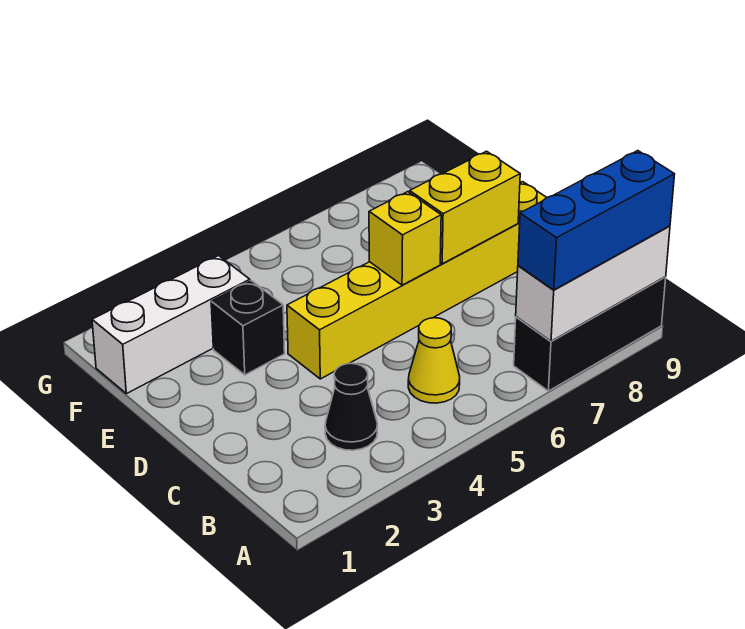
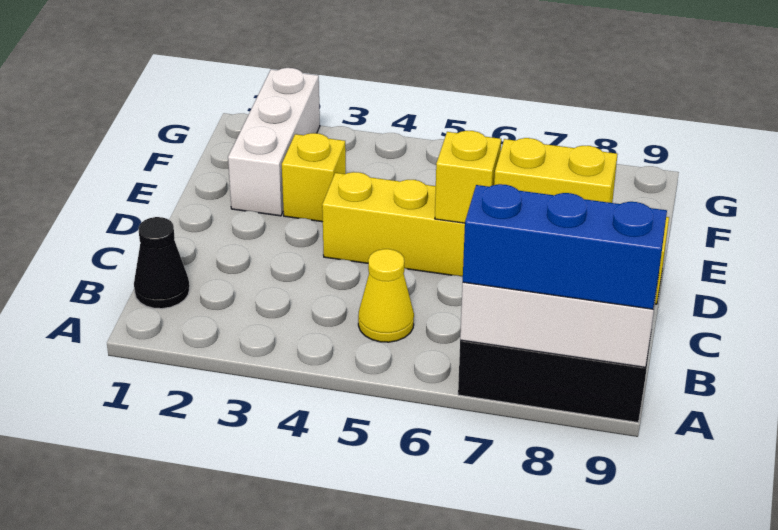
black cone B3 level 1 -> black cone B1 level 1
black brick E3 level 1 -> yellow brick E3 level 1
white brick F1:F3 level 1 -> white brick E2:G2 level 1

